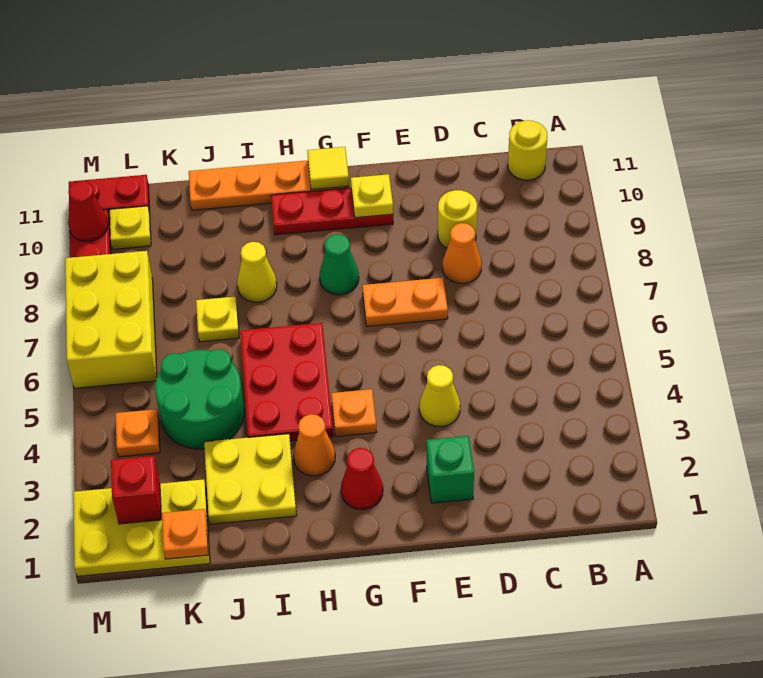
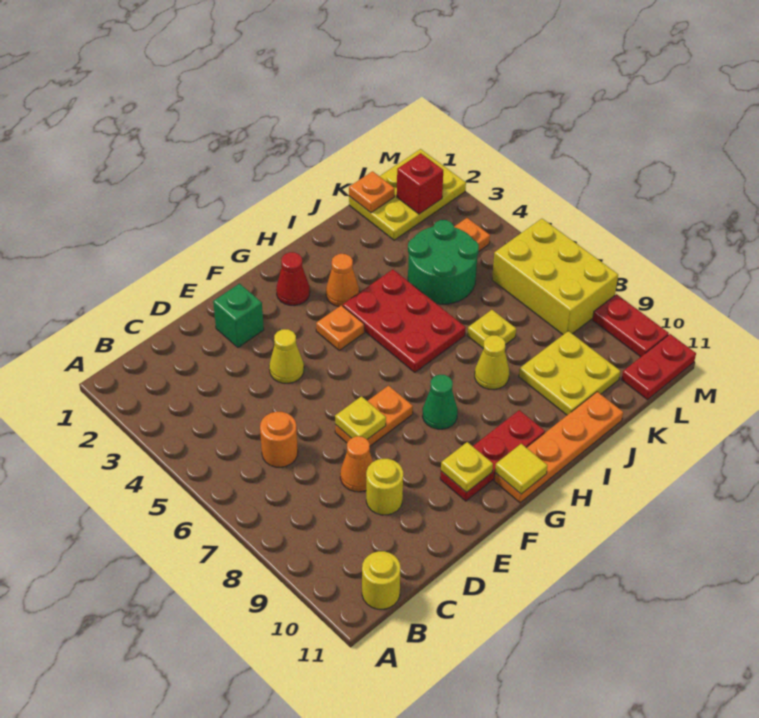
none -> orange round brick C6 level 1
yellow plate I2:J3 level 1 -> yellow plate J9:K10 level 1
yellow plate L10 level 1 -> yellow plate E7 level 2
red cone M10 level 2 -> none

